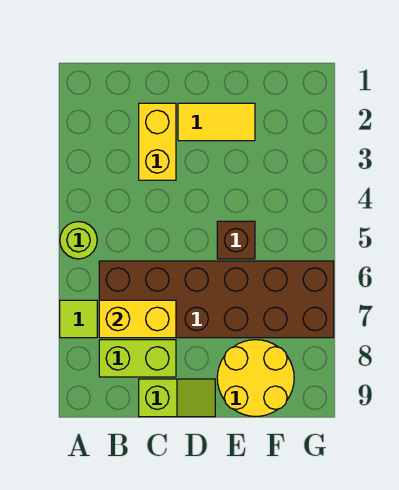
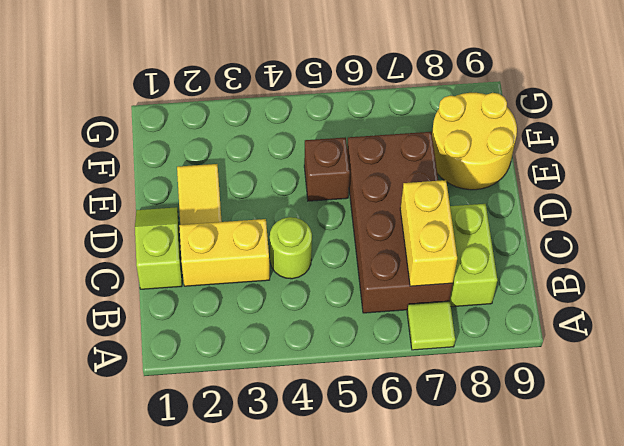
lime round brick A5 level 1 -> lime round brick C4 level 1
brown brick B6:G7 level 1 -> brown brick B6:E7 level 1
lime slope C9:D9 level 1 top C -> lime slope C1:D1 level 1 top C

